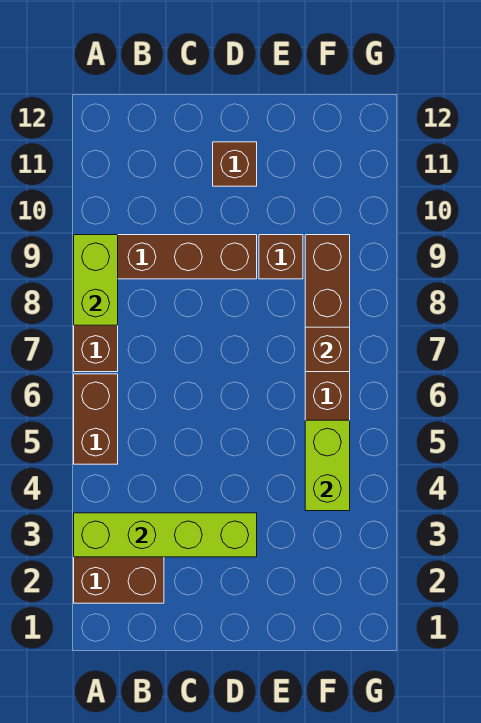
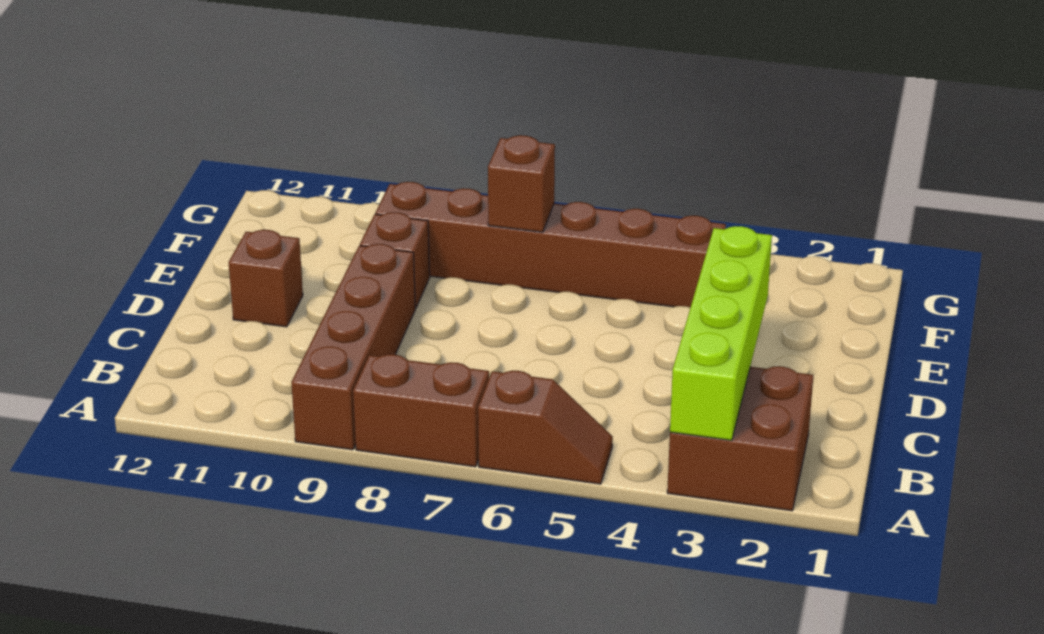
brown brick A5:A6 level 1 -> brown slope A5:A6 level 1 top 6
lime brick A8:A9 level 2 -> none
lime brick F4:F5 level 2 -> none

